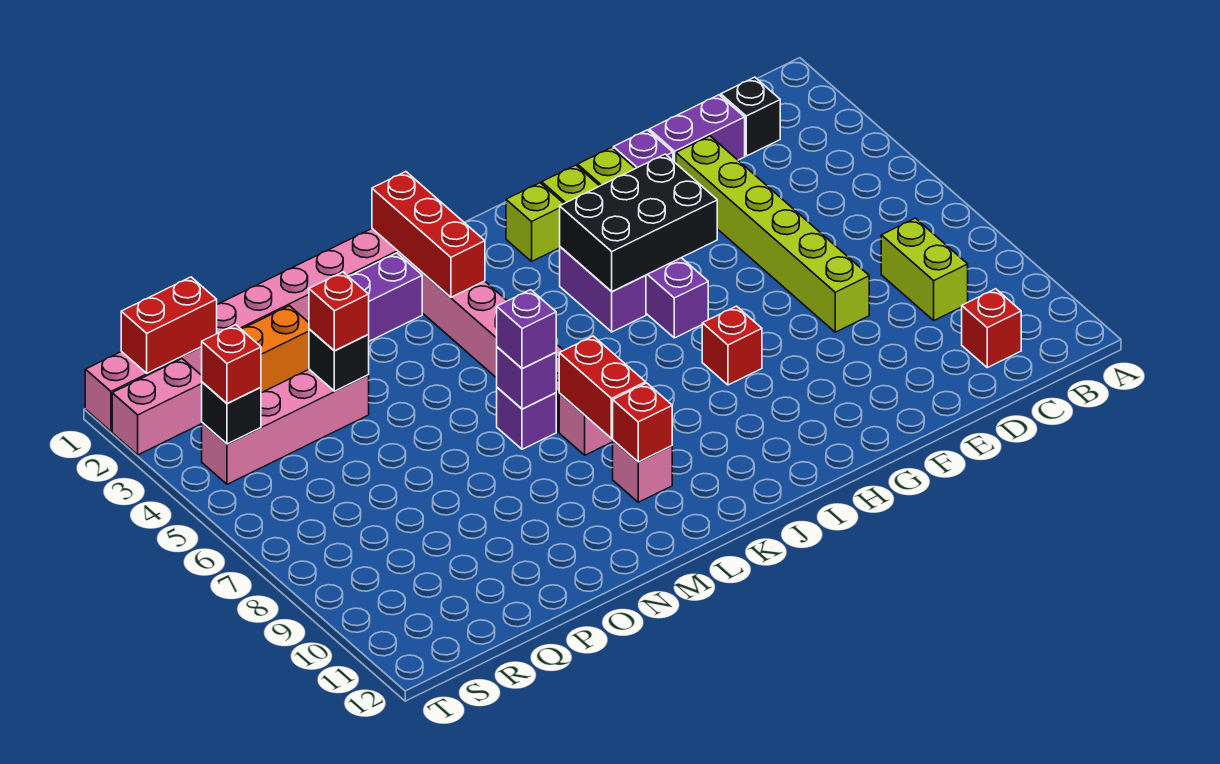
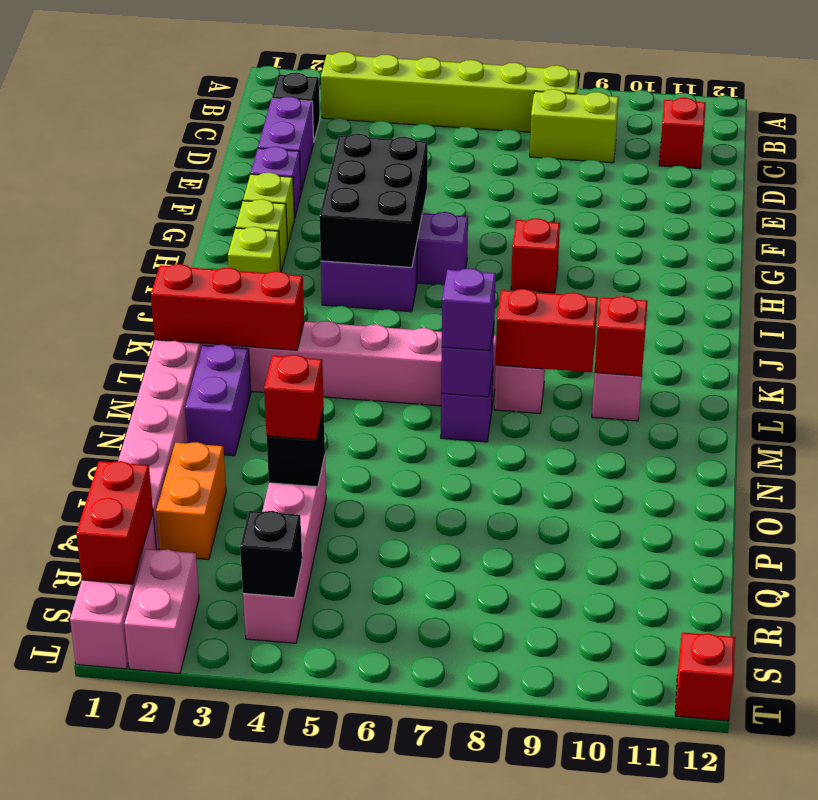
lime brick E3:E8 level 1 -> lime brick B3:B8 level 1
red brick S4 level 3 -> red brick T12 level 1

